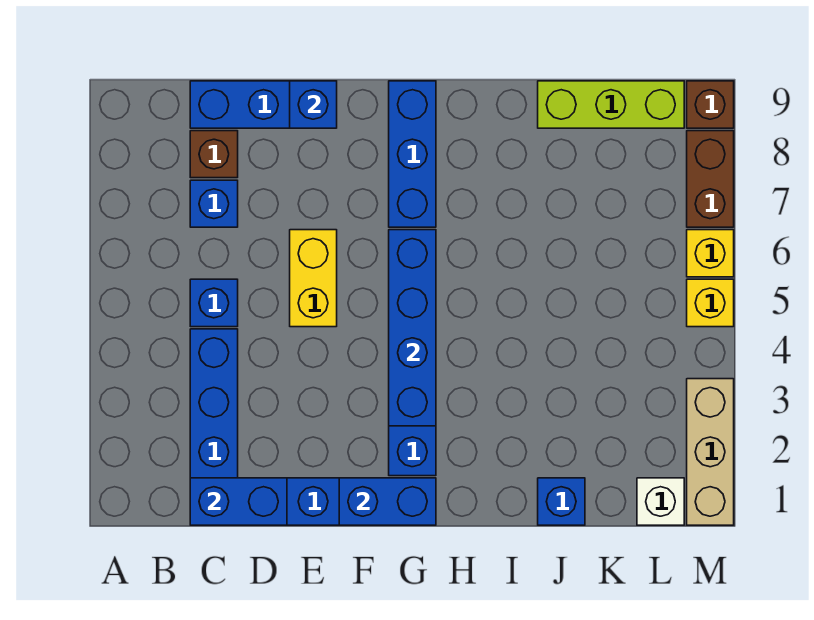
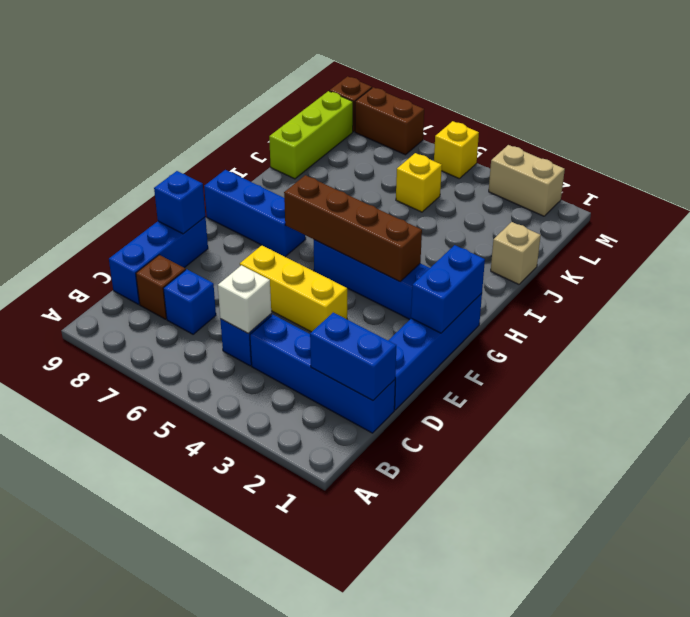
blue brick C1:D1 level 2 -> blue brick C1:C2 level 2
yellow brick E5:E6 level 1 -> yellow brick E4:E6 level 1
blue brick G3:G6 level 2 -> brown brick G3:G6 level 2
blue brick J1 level 1 -> tan brick J1 level 1
white brick L1 level 1 -> white brick C5 level 2
tan brick M1:M3 level 1 -> tan brick M2:M3 level 1
yellow brick M6 level 1 -> yellow brick K5 level 1

